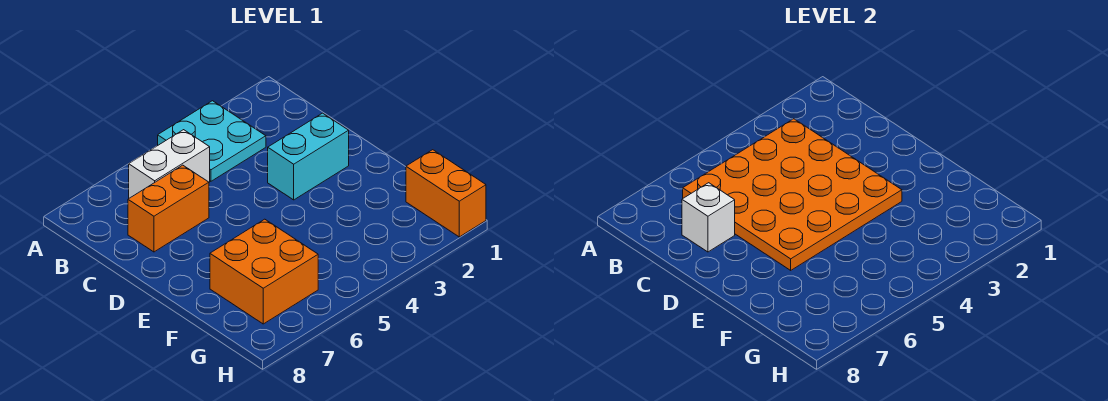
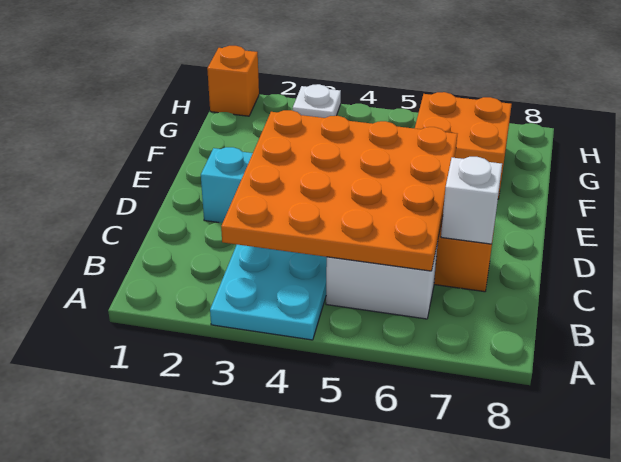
orange brick G1:H1 level 1 -> orange brick H1 level 1
none -> white plate H3 level 1

